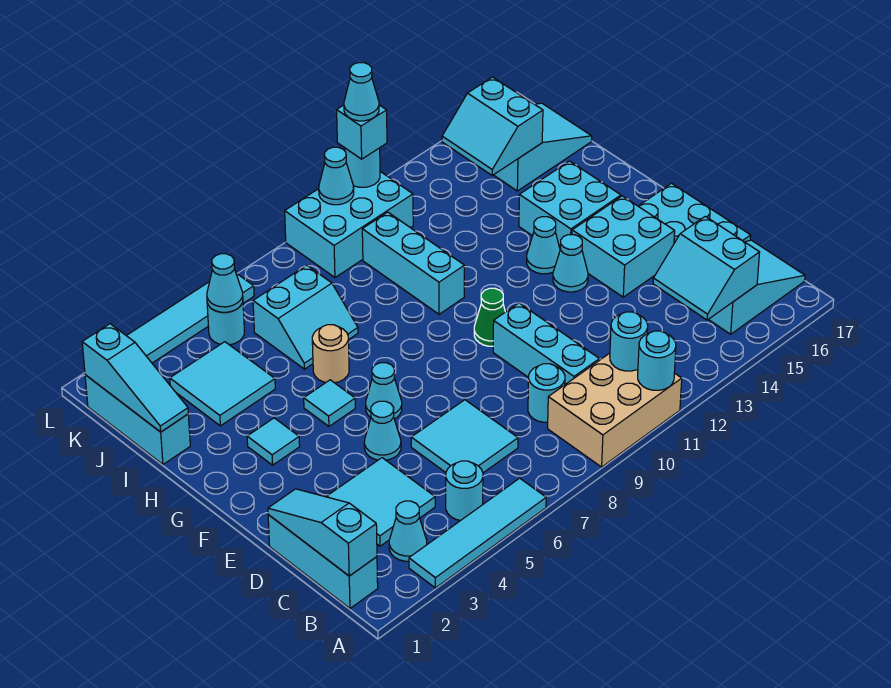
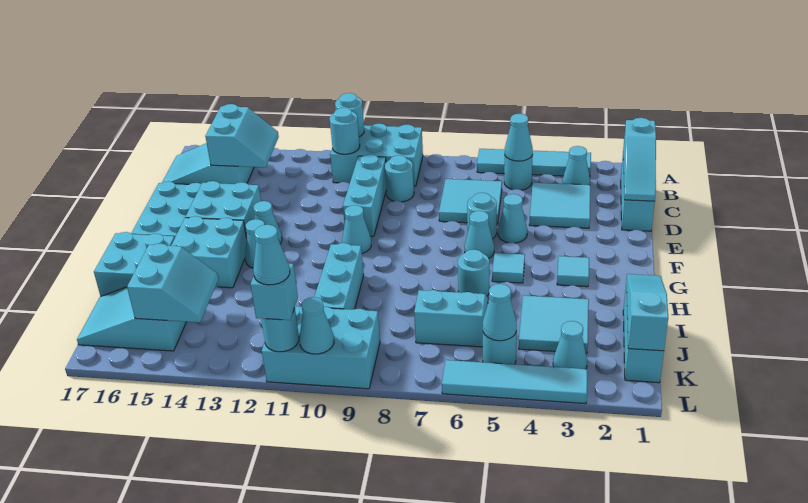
tan brick A9:B11 level 1 -> cyan brick A9:B11 level 1
none -> cyan cone B5 level 2
none -> cyan round brick E6 level 1
green cone F10 level 1 -> cyan cone F10 level 1
tan round brick H6 level 1 -> cyan round brick H6 level 1
none -> cyan brick H16:I17 level 1
none -> cyan cone K3 level 1

